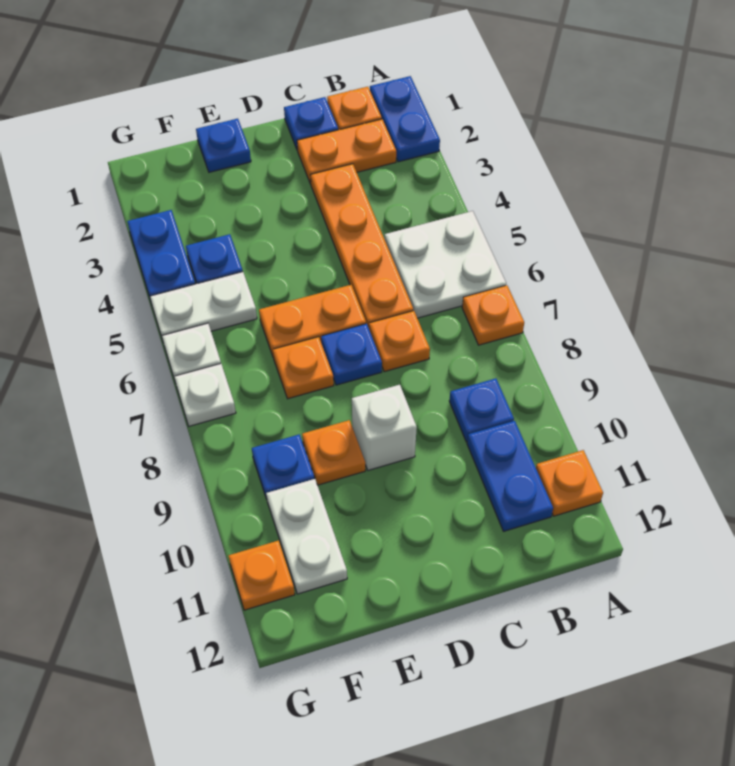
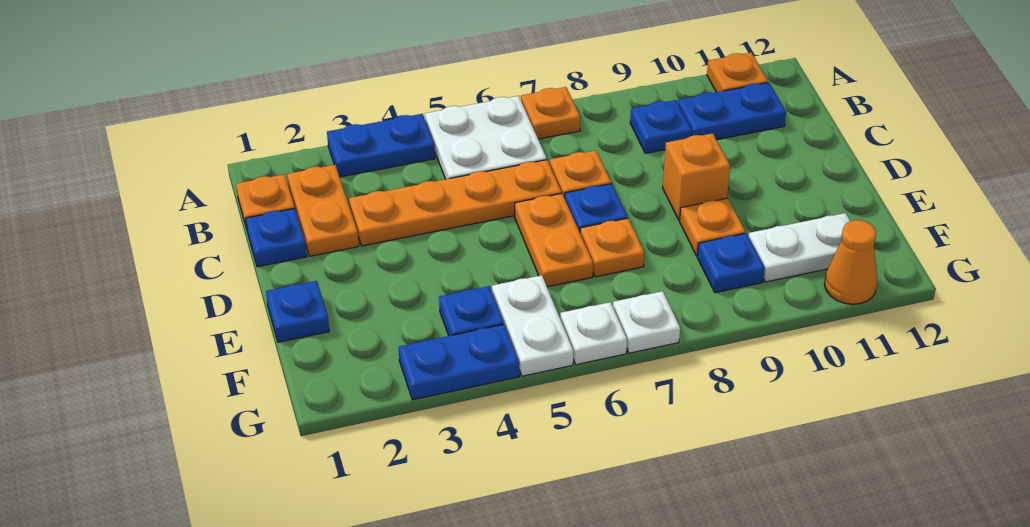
blue plate A1:A2 level 1 -> blue plate A3:A4 level 1
white brick D9 level 1 -> orange brick D9 level 1
orange plate G11 level 1 -> orange cone G11 level 1

